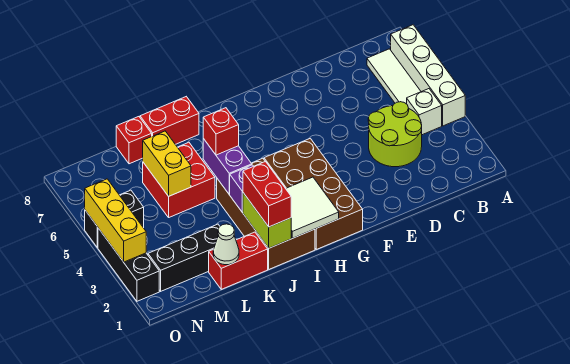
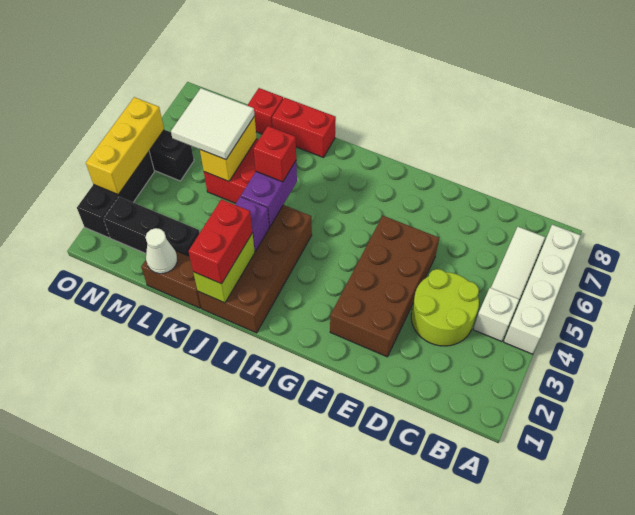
brown brick G1:H4 level 1 -> brown brick E2:F5 level 1
white tile H1:I2 level 2 -> white tile L5:M6 level 3
red brick K1:L1 level 1 -> brown brick K1:L1 level 1

